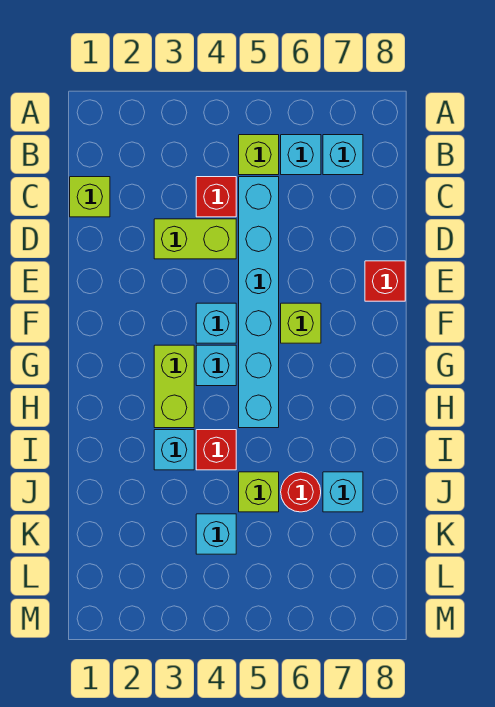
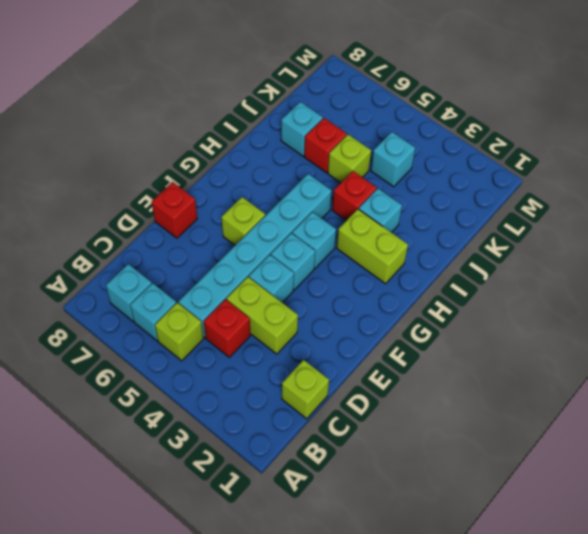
none -> cyan brick E4 level 1
lime brick G3:H3 level 1 -> lime brick H2:H3 level 1
red round brick J6 level 1 -> red brick J6 level 1

